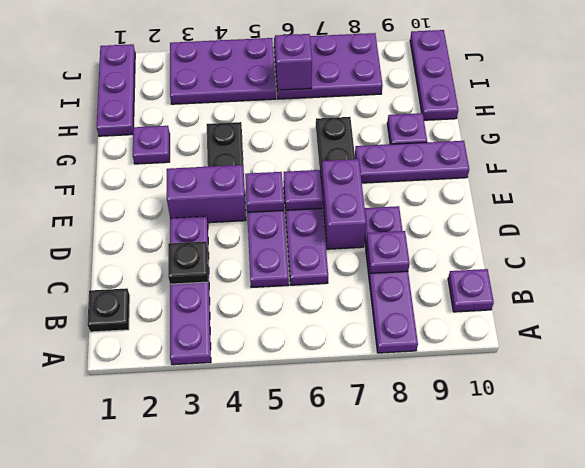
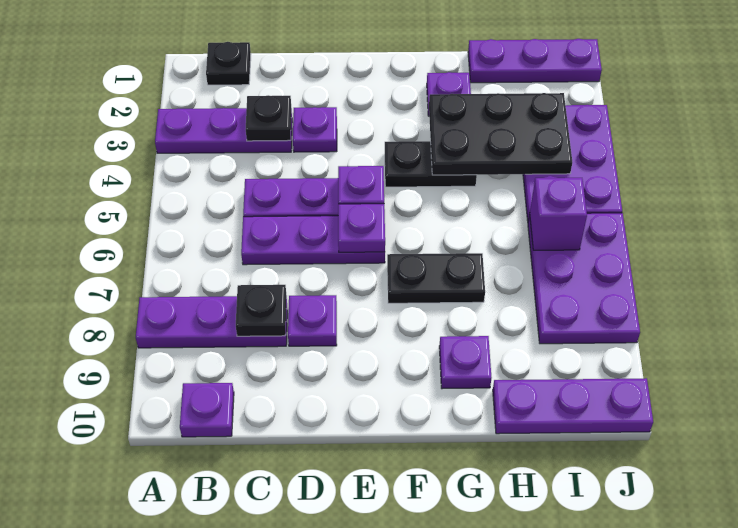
purple plate C8 level 2 -> black plate C8 level 2
purple brick D7:E7 level 1 -> none
purple brick E3:E4 level 1 -> none
purple plate F8:F10 level 1 -> none
none -> black plate G3:I4 level 2

